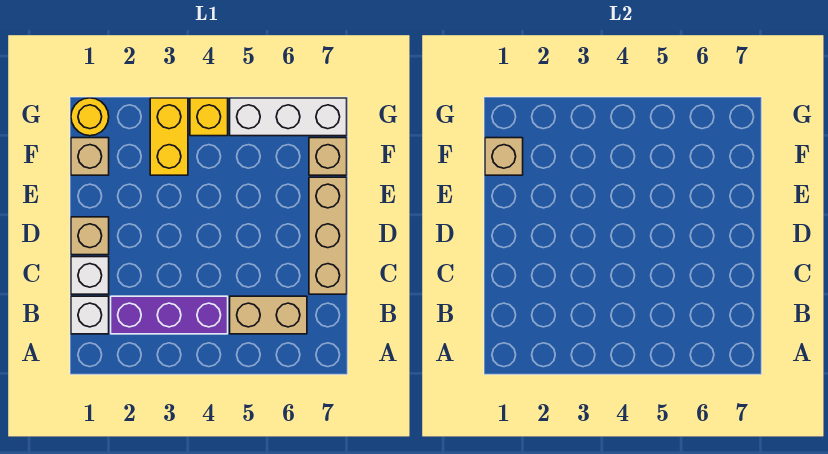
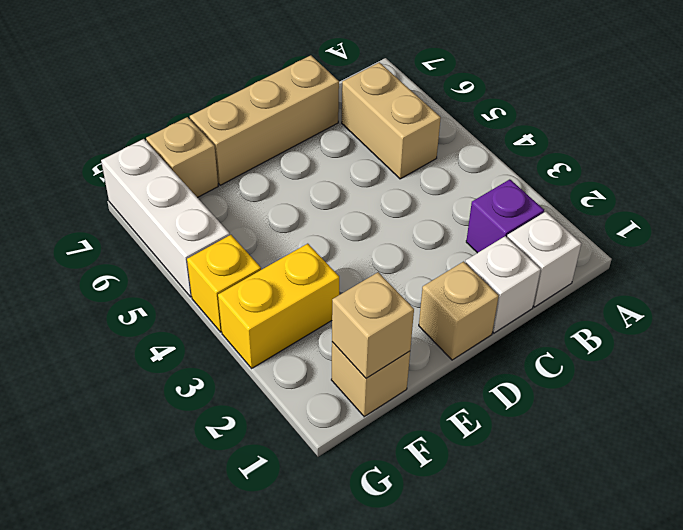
purple brick B2:B4 level 1 -> purple brick B2 level 1
yellow round brick G1 level 1 -> none

